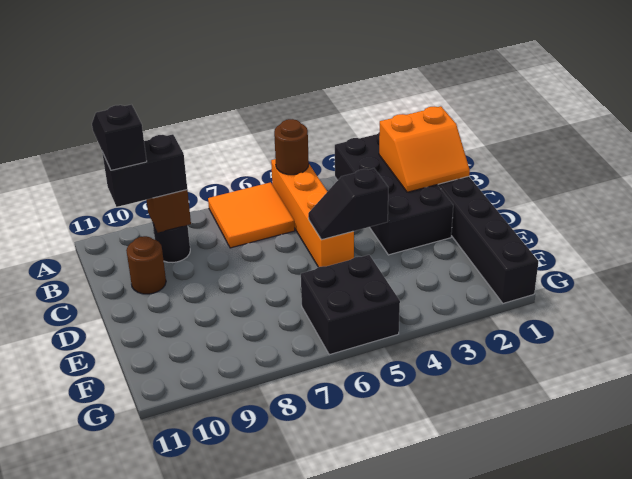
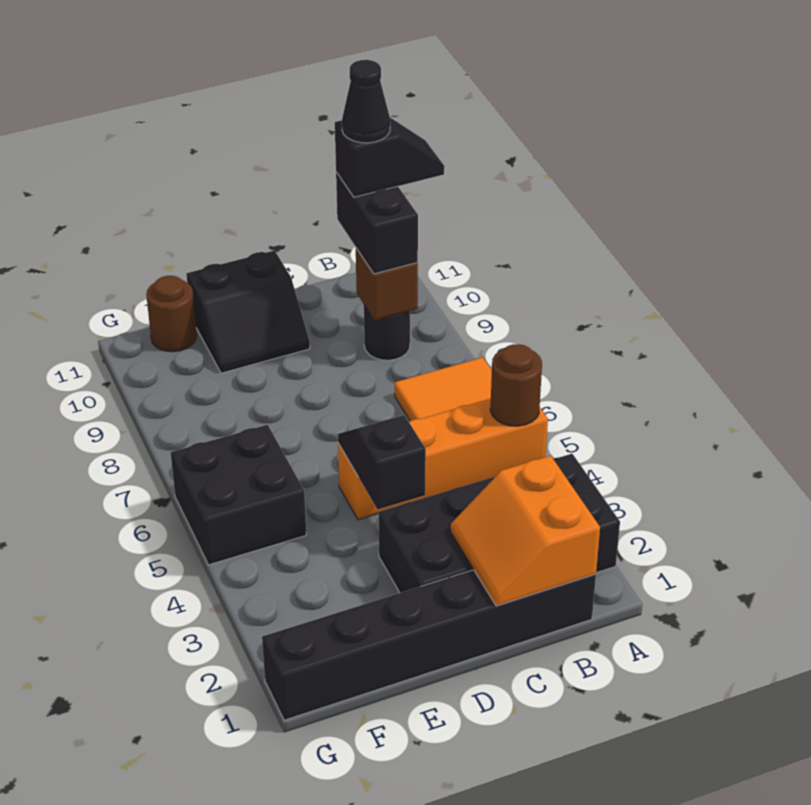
none -> black cone B10 level 5
brown round brick C10 level 1 -> brown round brick F11 level 1
none -> black slope D10:E11 level 1 top 11

